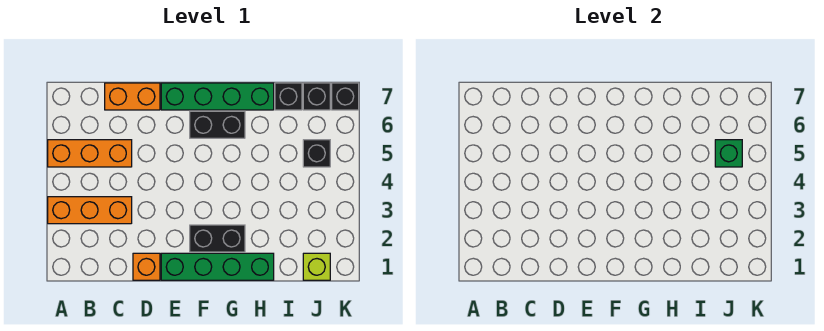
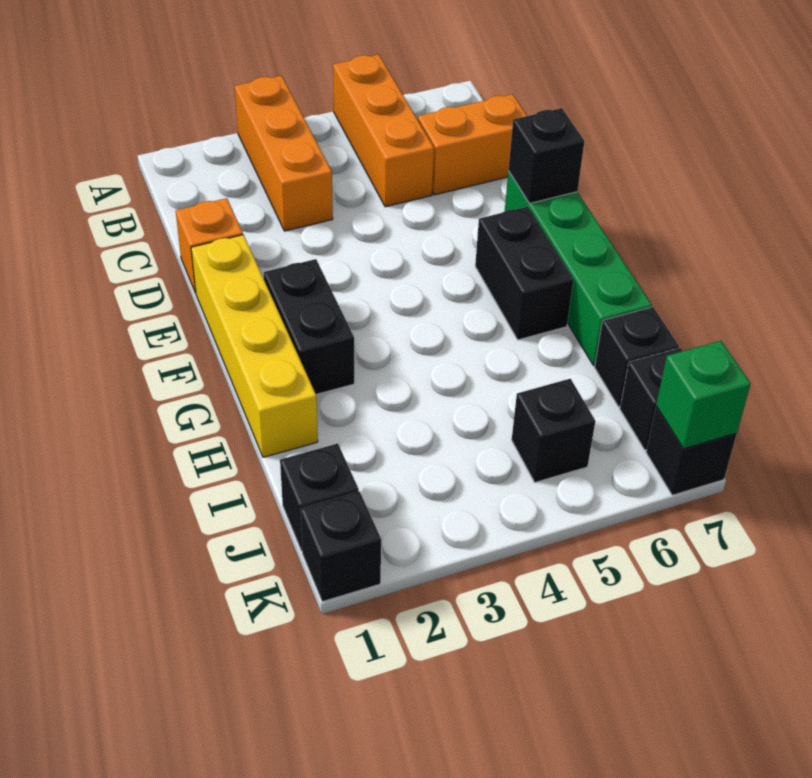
orange brick C7:D7 level 1 -> orange brick C6:C7 level 1
green brick E1:H1 level 1 -> yellow brick E1:H1 level 1
none -> black brick E7 level 2
lime brick J1 level 1 -> black brick J1 level 1
green brick J5 level 2 -> green brick K7 level 2
none -> black brick K1 level 1

